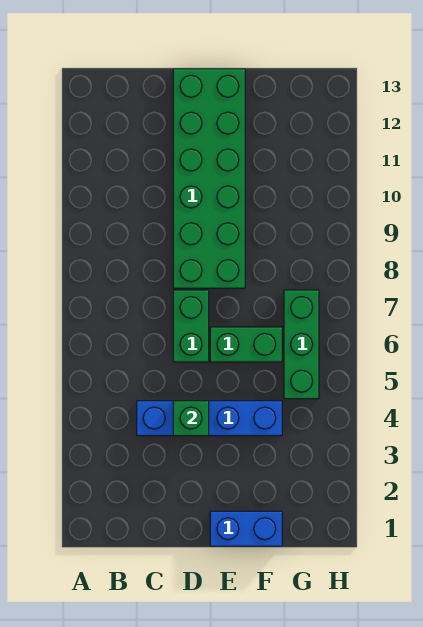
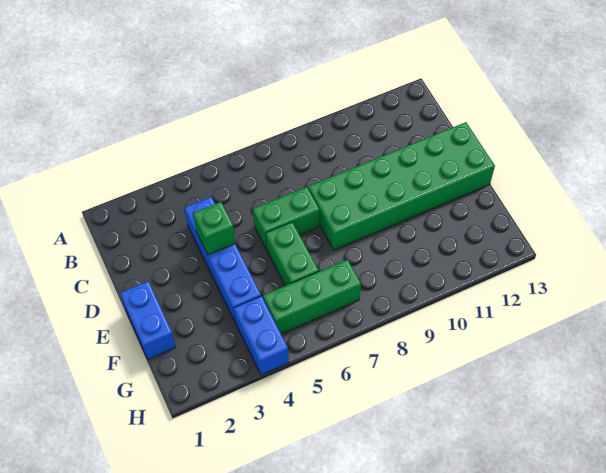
none -> blue brick G4:H4 level 1

